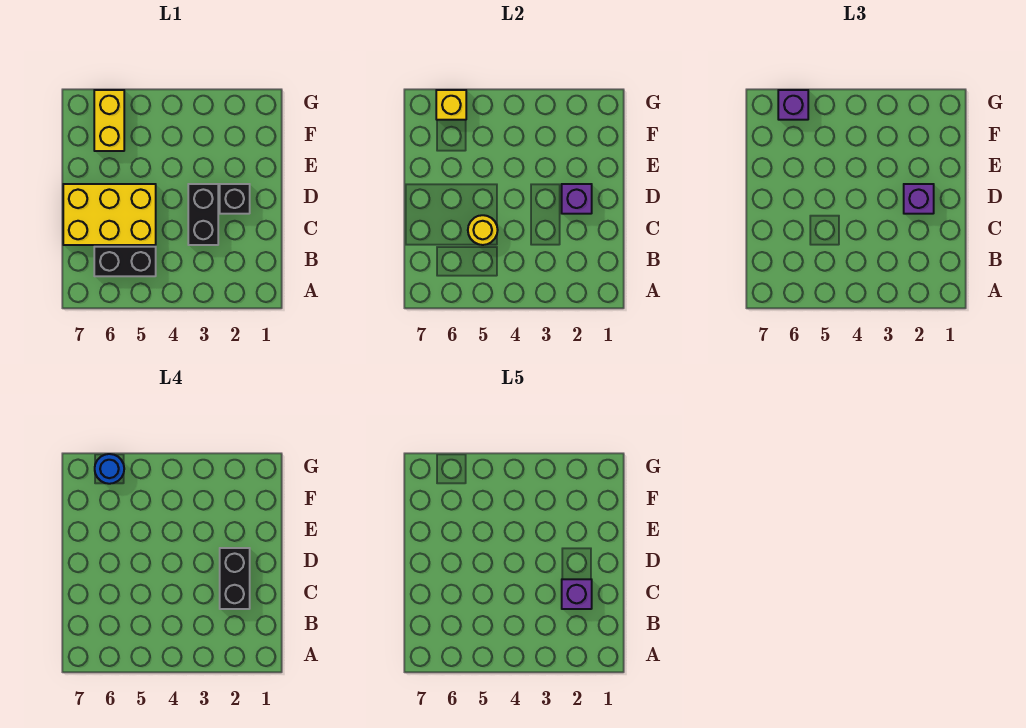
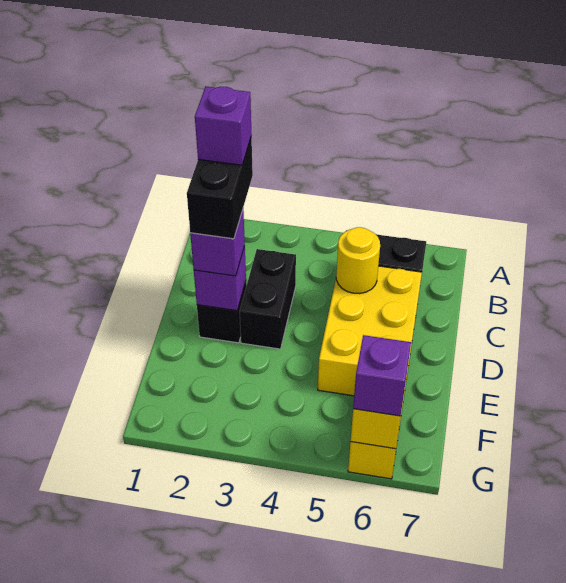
yellow brick C5:D7 level 1 -> yellow brick C5:E6 level 1
blue round brick G6 level 4 -> none

